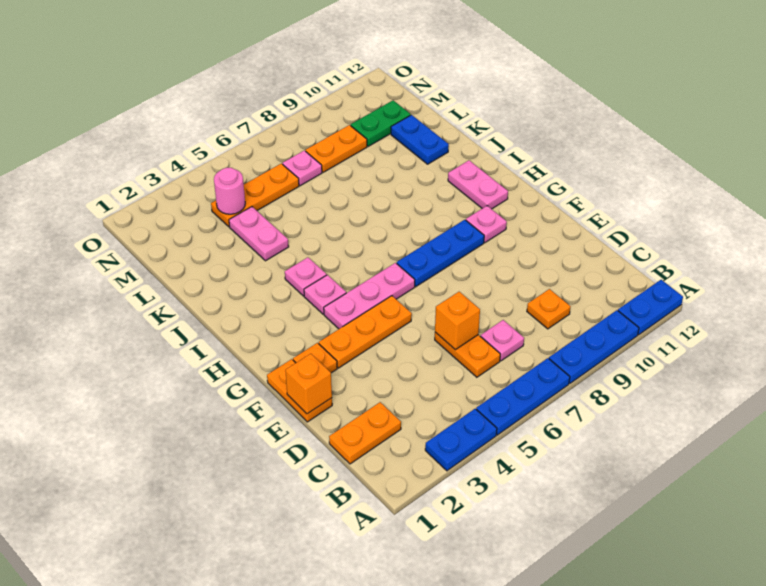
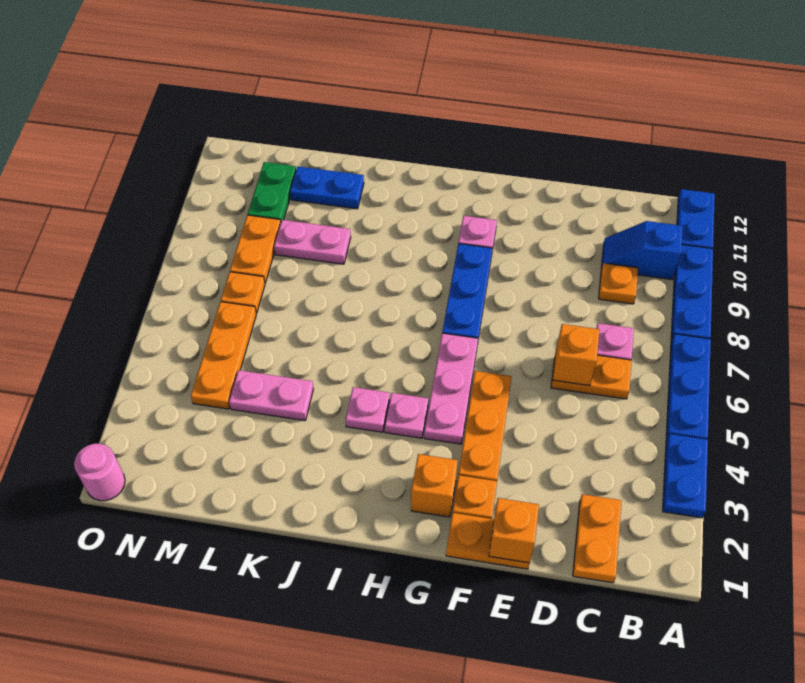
none -> blue slope B10:C10 level 1 top B
none -> orange brick G2 level 1
pink plate H11:I11 level 1 -> pink plate K9:L9 level 1
pink round brick M4 level 2 -> pink round brick O1 level 1
pink plate M7 level 1 -> orange plate M7 level 1

